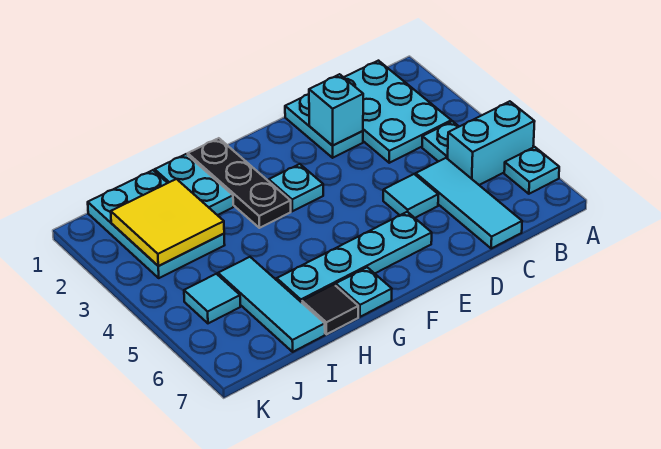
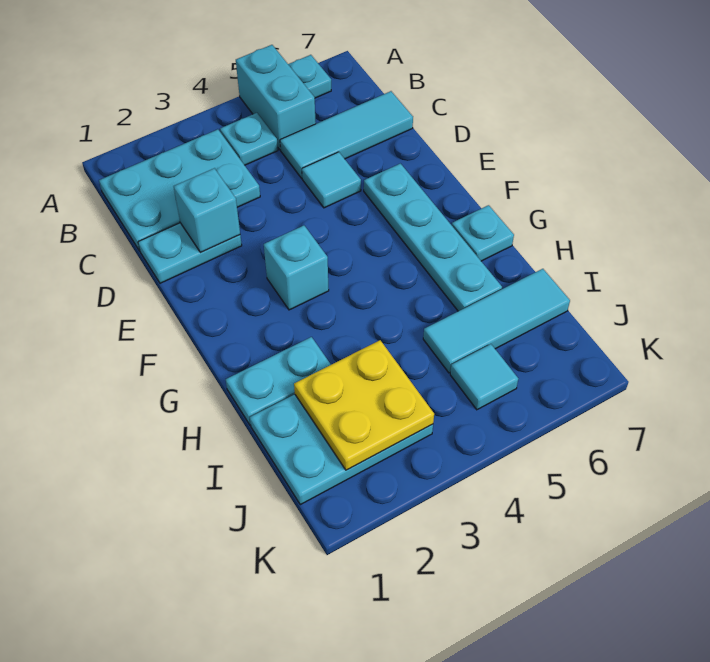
cyan plate F3 level 1 -> cyan brick F3 level 1
black plate G1:G3 level 1 -> none
black tile H7 level 1 -> none
yellow tile I2:J3 level 2 -> yellow plate I2:J3 level 2

